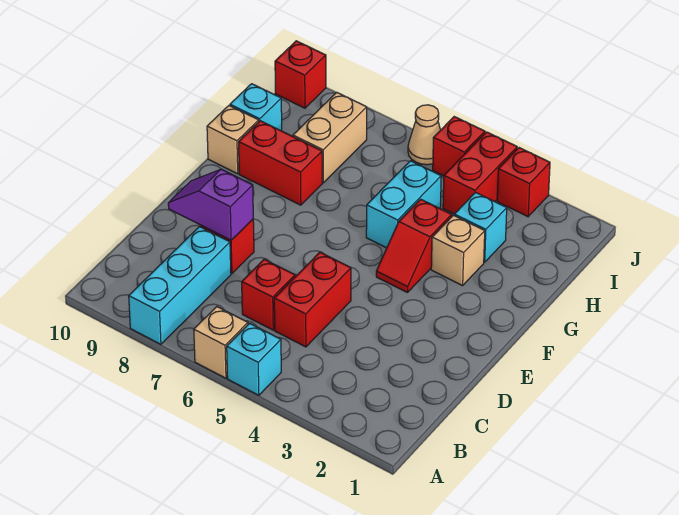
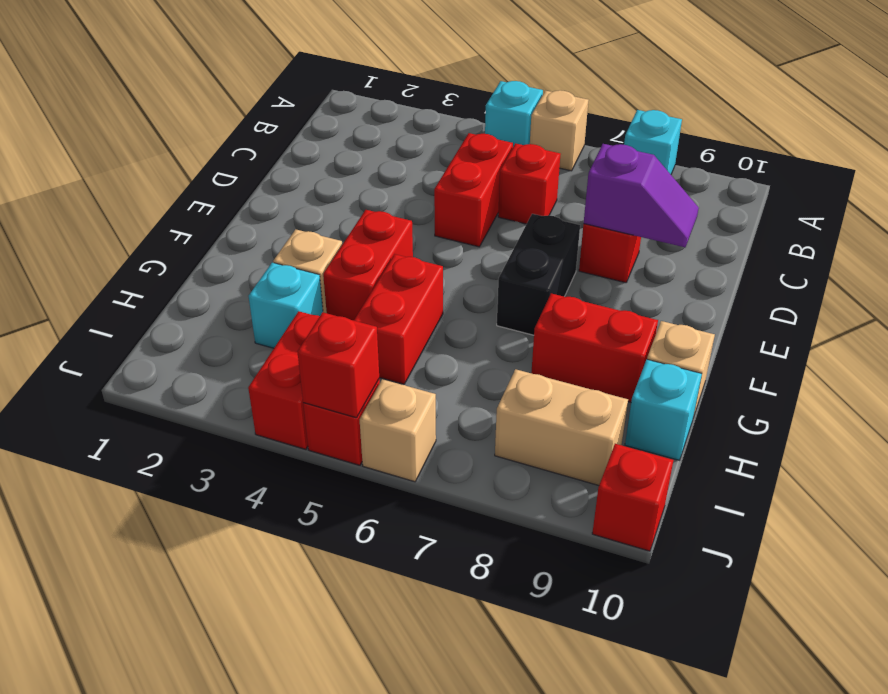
cyan brick A8:C8 level 1 -> cyan brick A8 level 1
none -> black brick E7:F7 level 1
red slope F4:G4 level 1 top G -> red brick F4:G4 level 1
cyan brick G5:H5 level 1 -> red brick G5:H5 level 1
tan brick H8:I8 level 1 -> tan brick I8:I9 level 1
red brick J3 level 1 -> red brick J5 level 2
tan cone J6 level 1 -> tan brick J6 level 1

